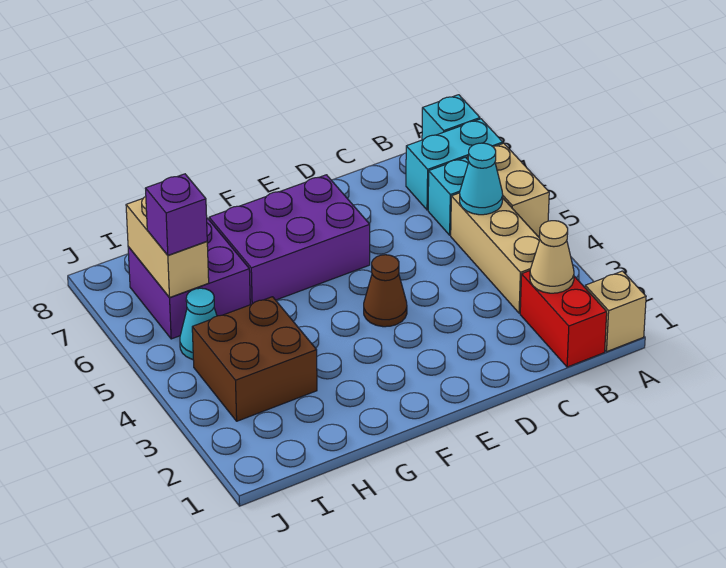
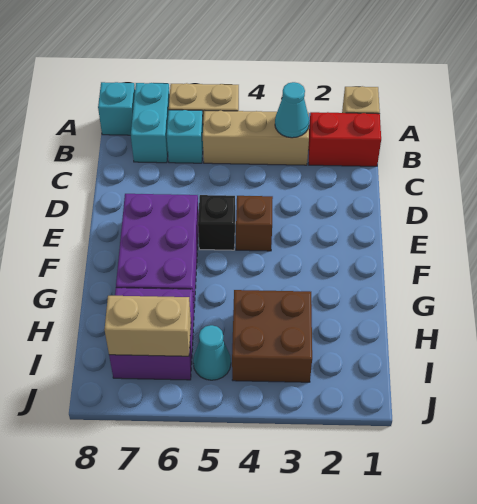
tan cone B2 level 2 -> none
cyan cone B5 level 2 -> cyan cone B3 level 2
brown cone E4 level 1 -> brown brick E4 level 1
none -> black brick E5 level 1
purple brick I6 level 3 -> none

